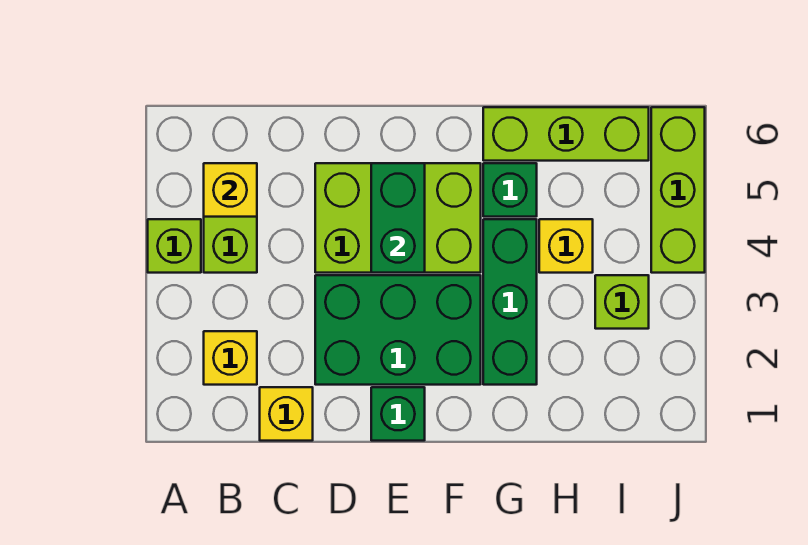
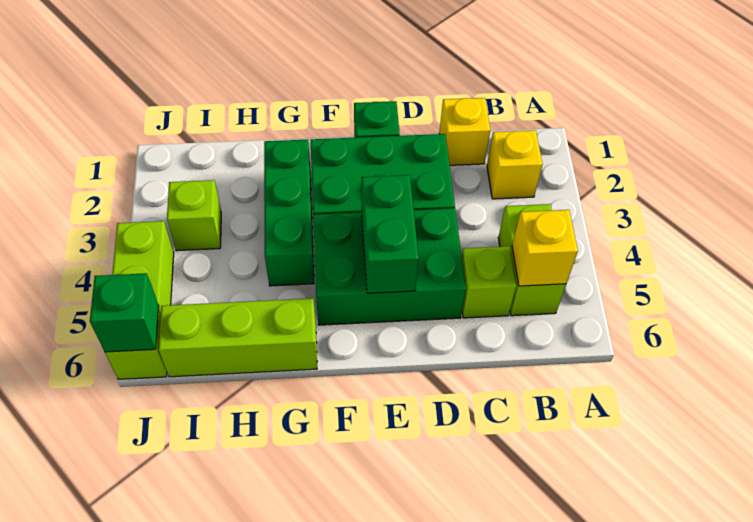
lime brick A4 level 1 -> lime brick C5 level 1
lime brick D4:F5 level 1 -> green brick D4:F5 level 1
green brick G5 level 1 -> green brick J6 level 2
yellow brick H4 level 1 -> none

